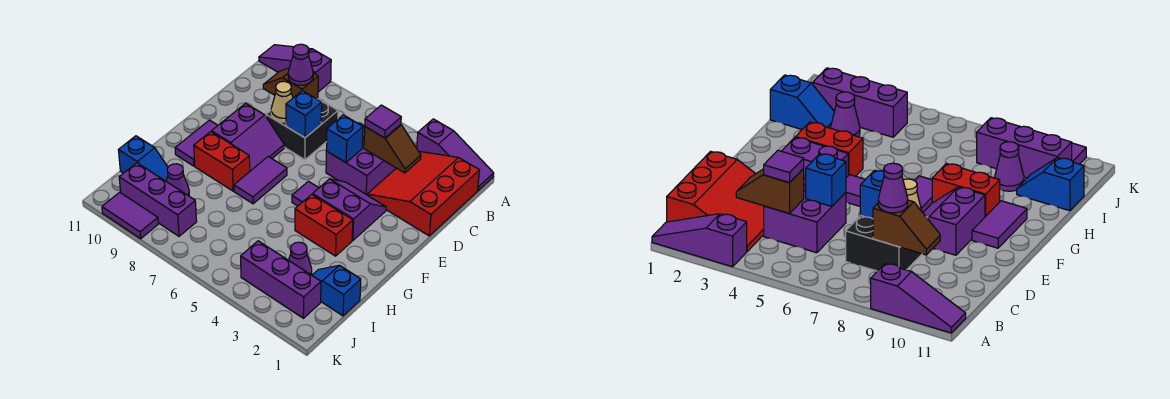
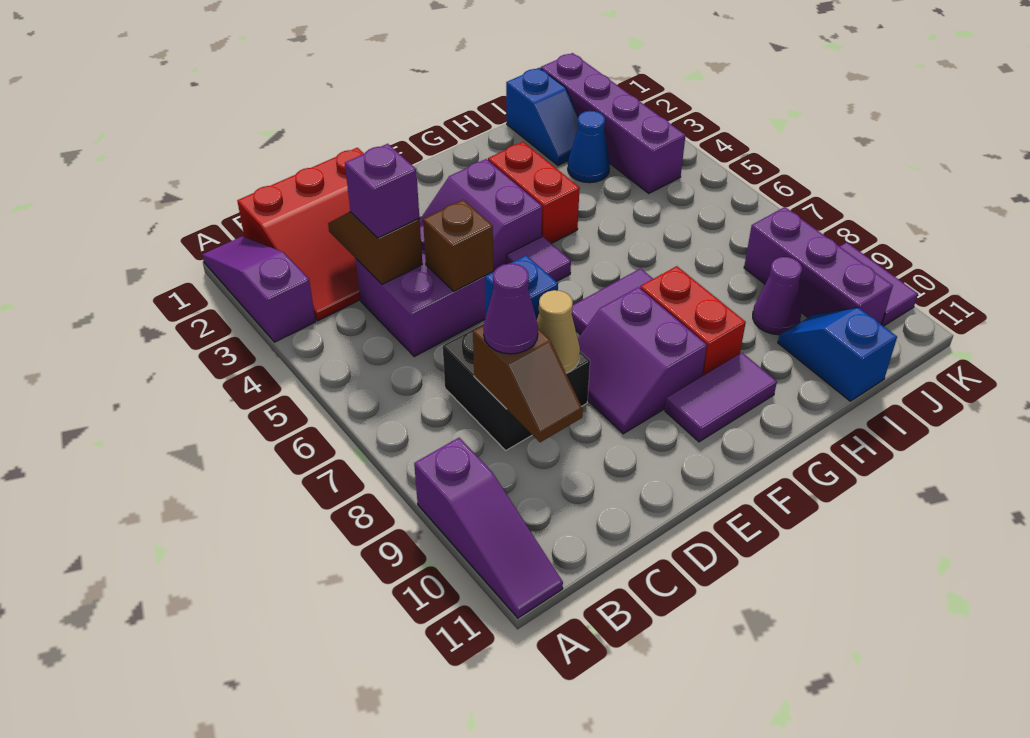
purple tile C4 level 3 -> purple brick C4 level 3
blue brick D5 level 2 -> brown brick D5 level 2
purple slope E8:F9 level 1 top 9 -> purple slope E8:F9 level 1 top F
purple cone I3 level 1 -> blue cone I3 level 1
purple brick J2:J4 level 1 -> purple brick J1:J4 level 1

